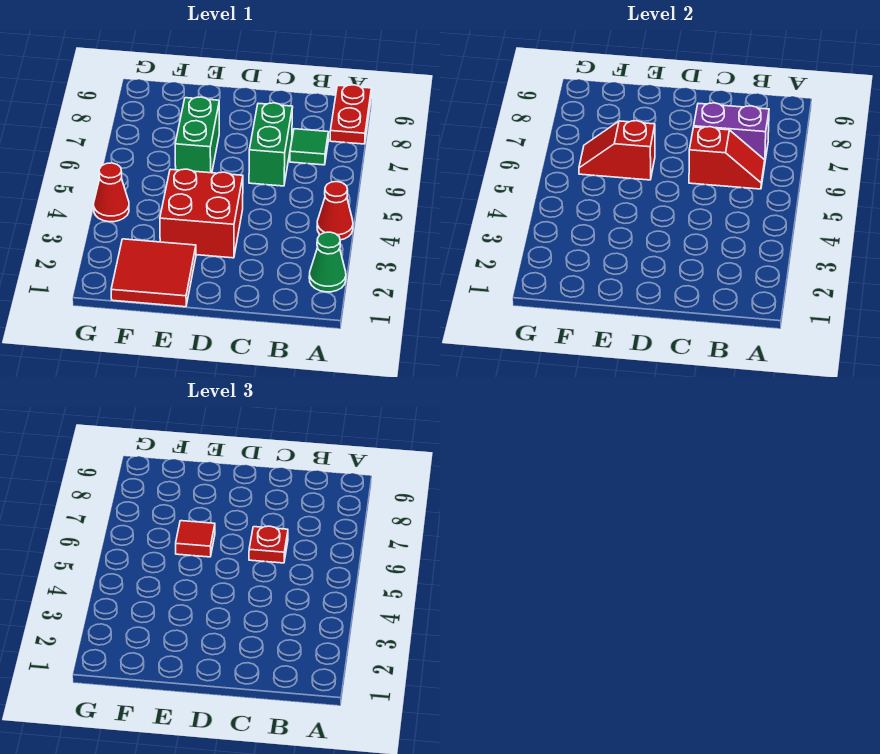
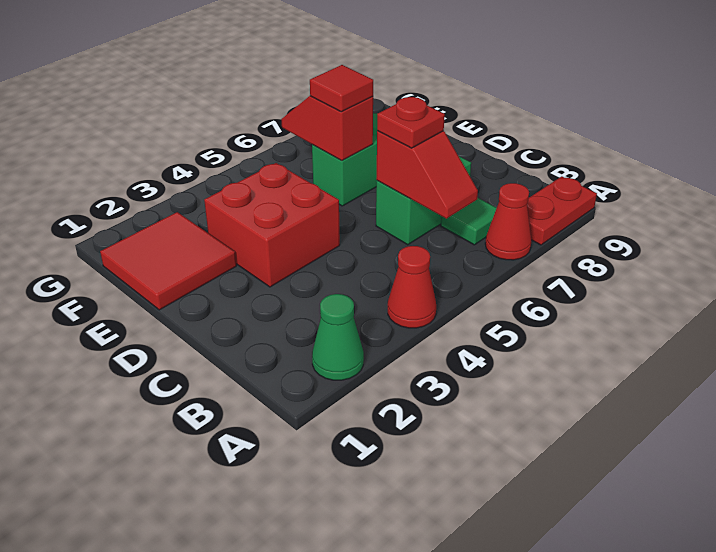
purple brick B7:C7 level 2 -> none
red cone G4 level 1 -> red cone A7 level 1

